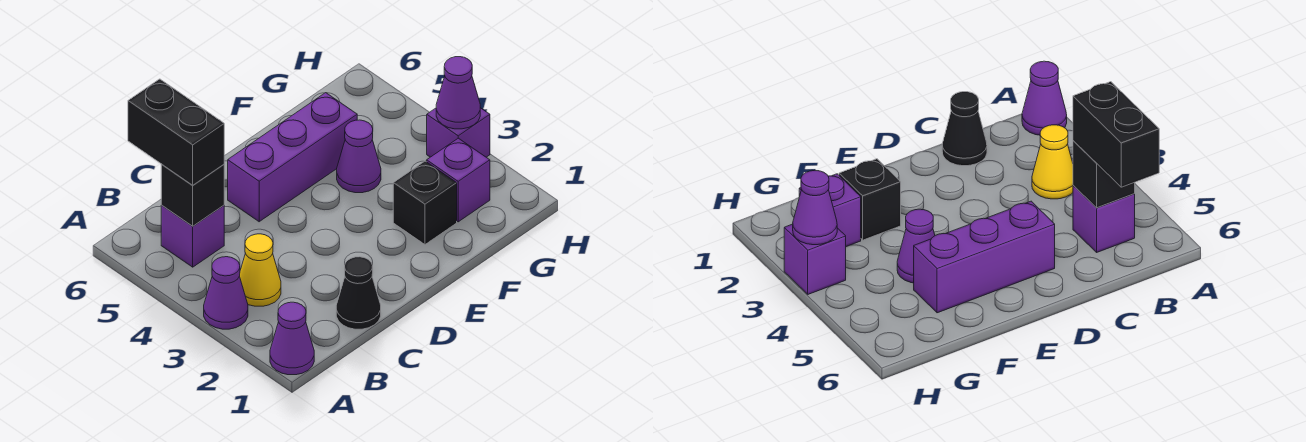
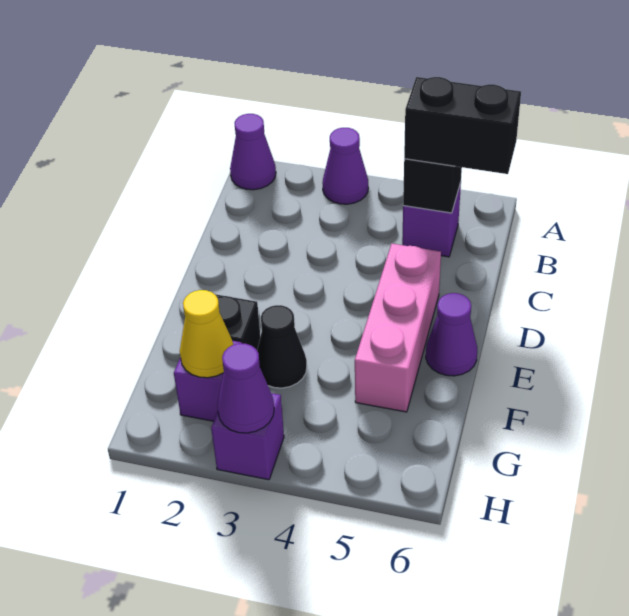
yellow cone B3 level 1 -> yellow cone G2 level 2
black cone C1 level 1 -> black cone F3 level 1
purple brick D5:F5 level 1 -> pink brick D5:F5 level 1
purple cone F4 level 1 -> purple cone E6 level 1

